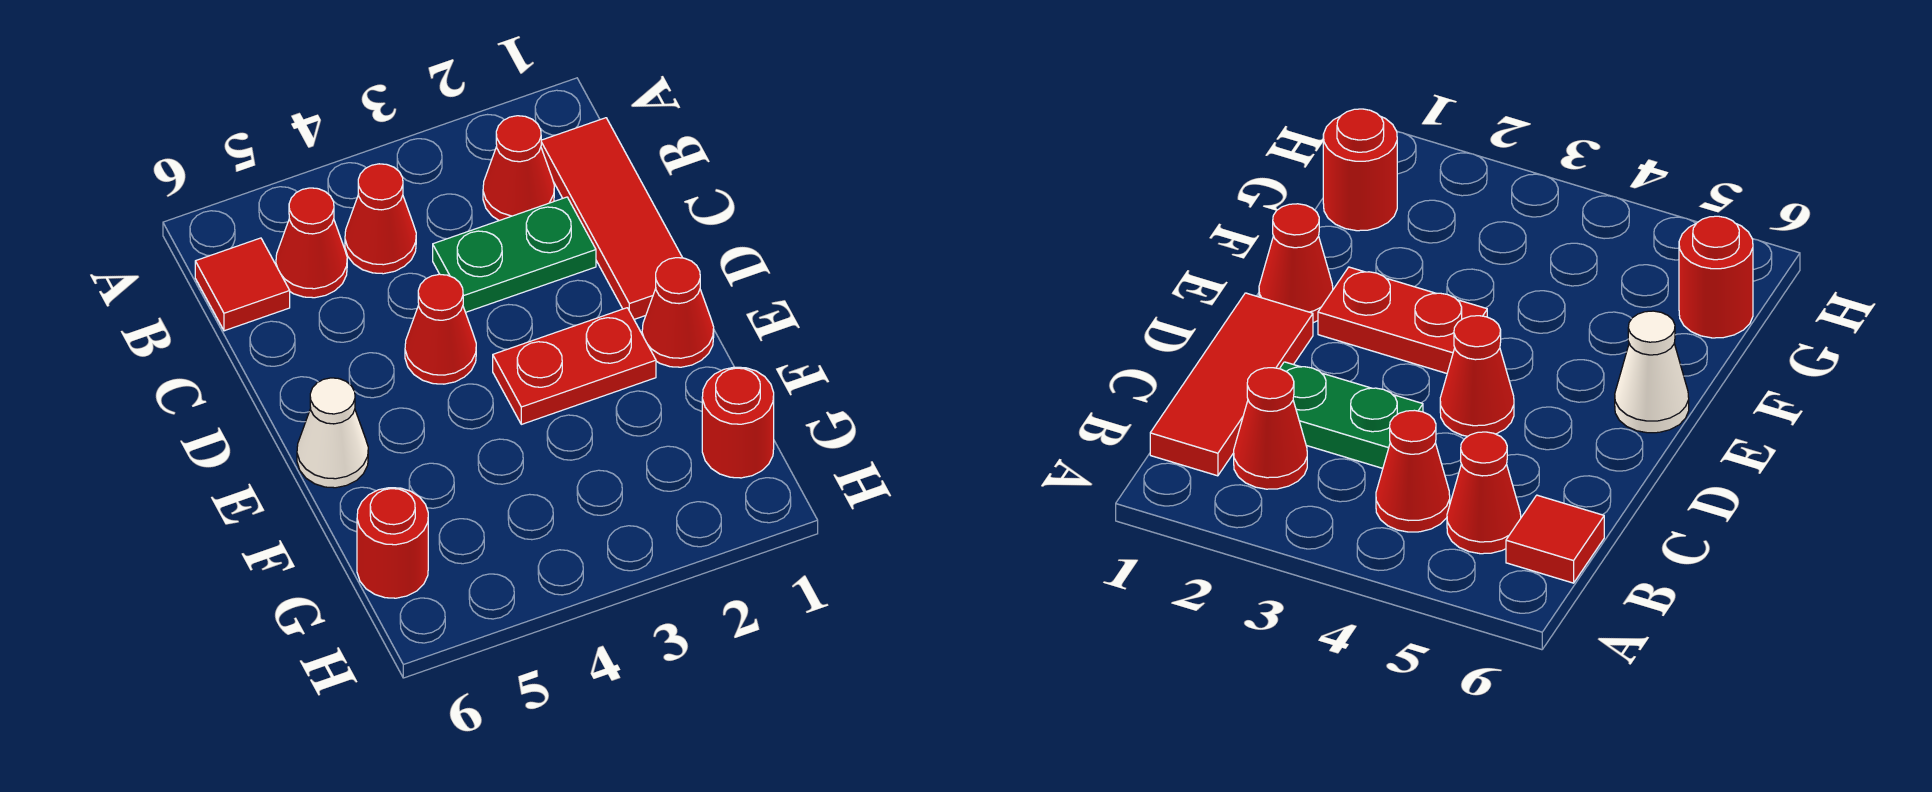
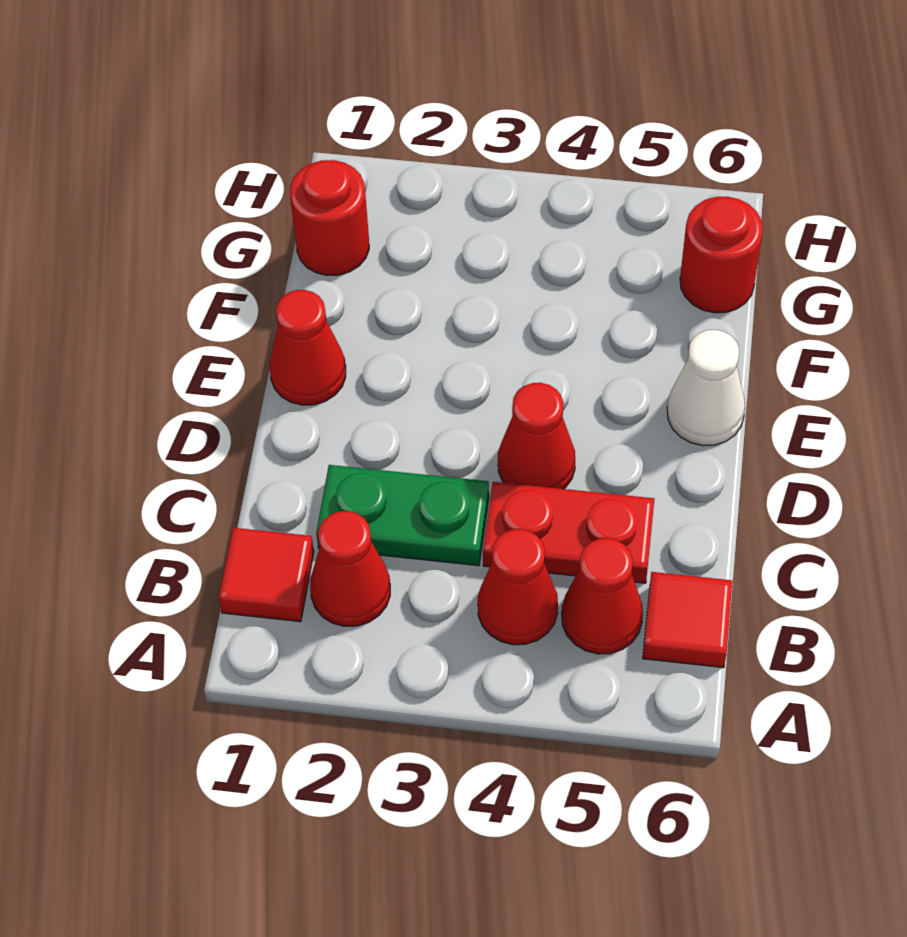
red tile B1:D1 level 1 -> red tile B1 level 1
red plate E2:E3 level 1 -> red plate C4:C5 level 1

